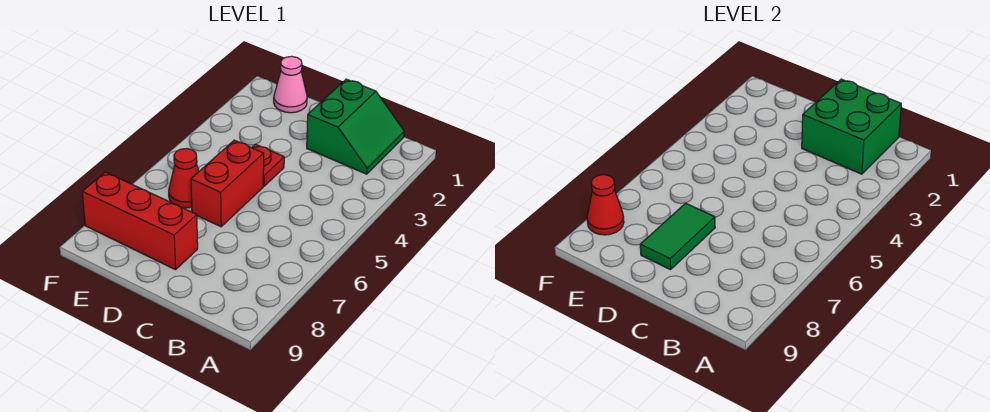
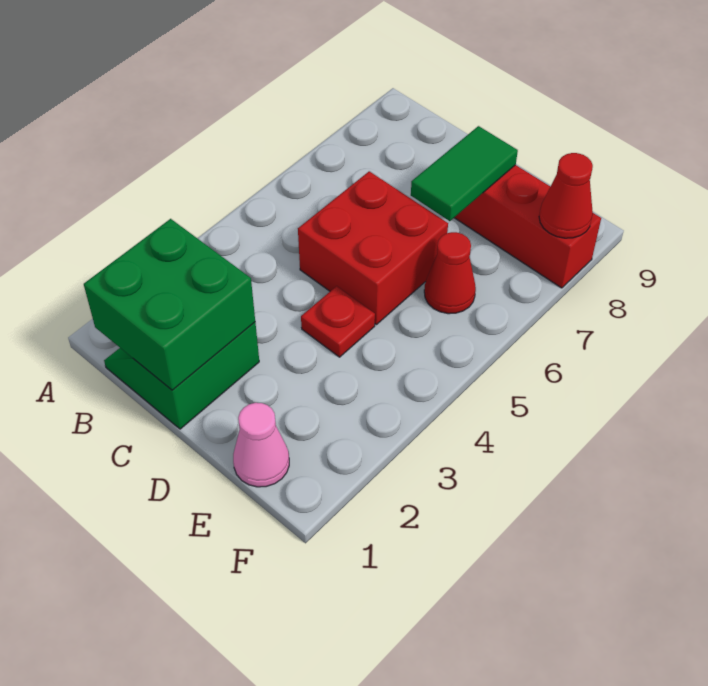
red brick D5:D6 level 1 -> red brick C5:D6 level 1

